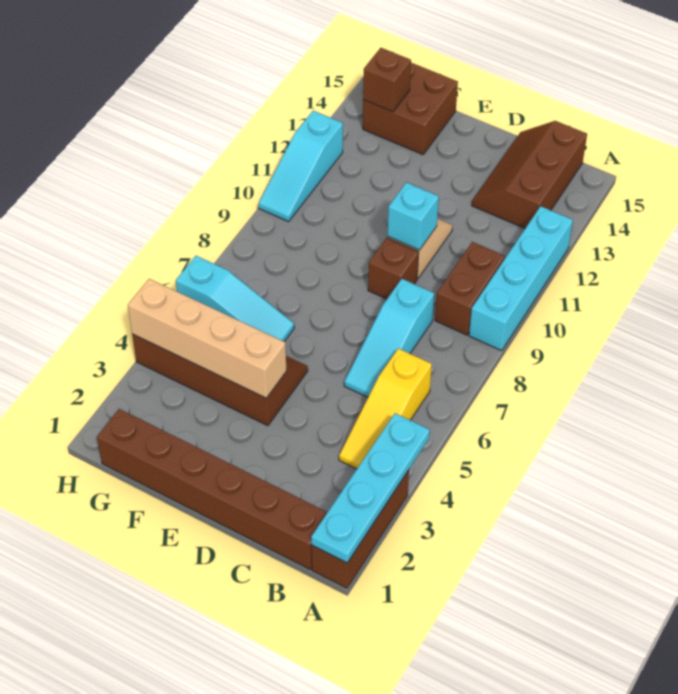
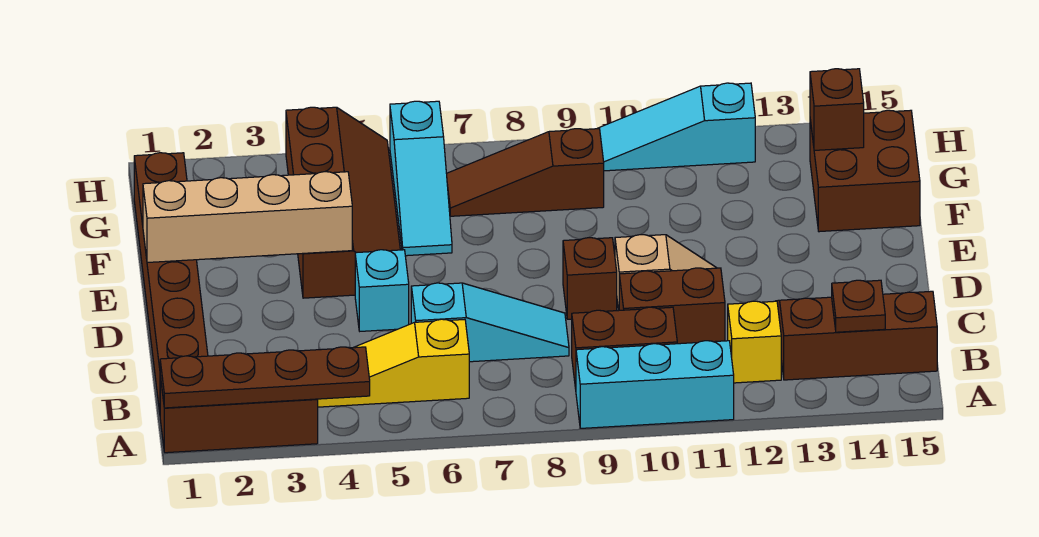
cyan plate A1:A4 level 2 -> brown plate A1:A4 level 2
cyan brick A9:A12 level 1 -> cyan brick A9:A11 level 1
none -> yellow brick B12 level 1
none -> brown plate B14 level 2
cyan slope C6:C8 level 1 top 8 -> cyan slope C6:C8 level 1 top 6
none -> brown brick C10:C11 level 1
cyan brick D10 level 2 -> cyan brick D5 level 1
tan brick E4:H4 level 2 -> tan brick E1:E4 level 2
none -> brown slope G7:G9 level 1 top 9

